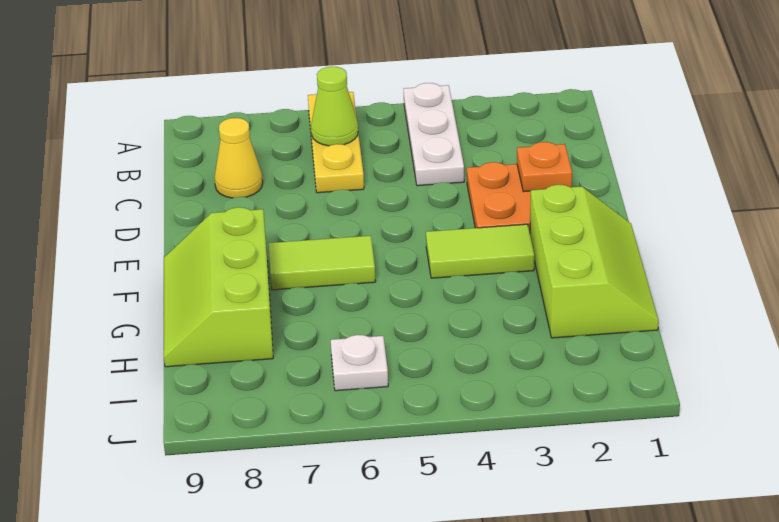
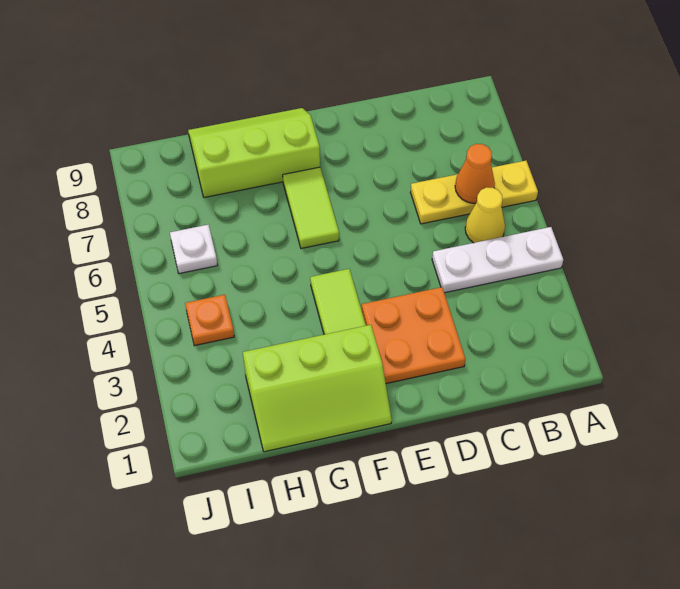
lime cone B6 level 2 -> orange cone B6 level 2
yellow cone C8 level 1 -> yellow cone B5 level 1
orange plate D2 level 2 -> orange plate I4 level 1

